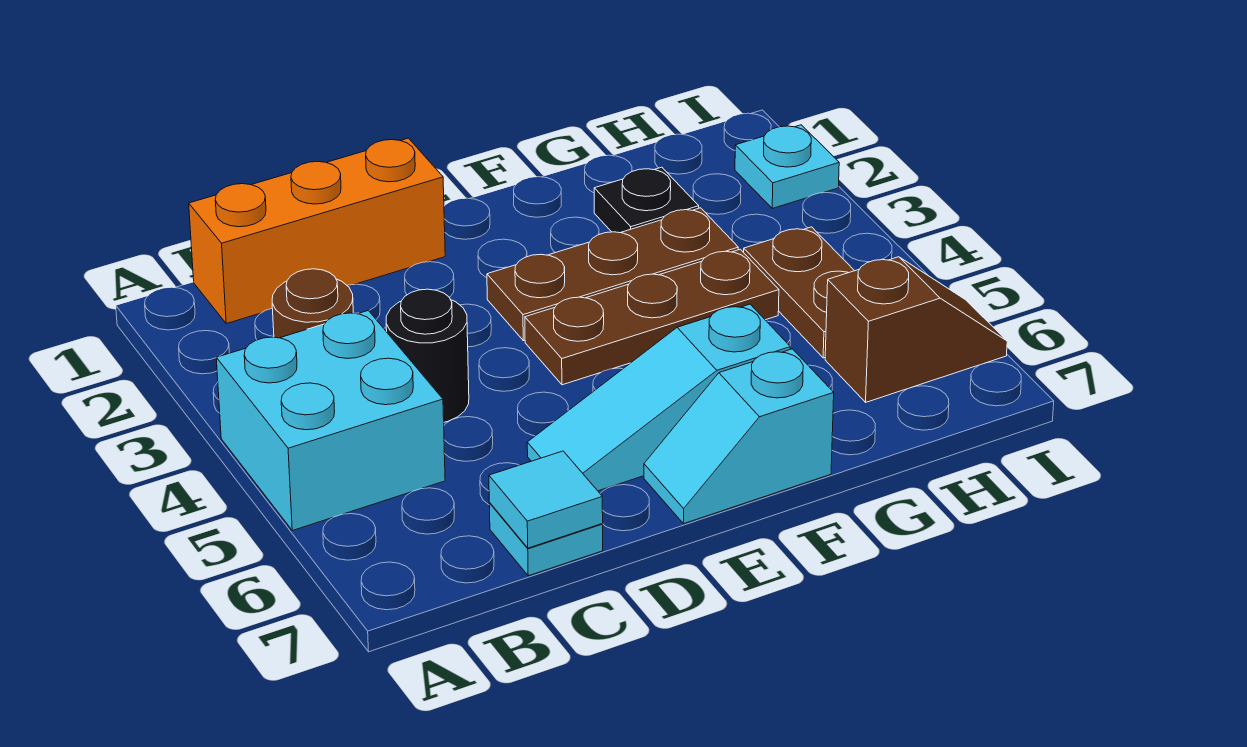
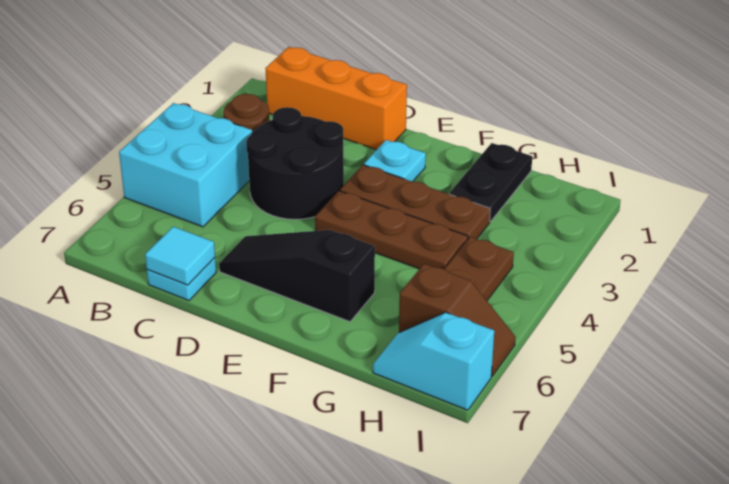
black round brick C4 level 1 -> black round brick C3:D4 level 1
cyan slope D6:F6 level 1 top F -> black slope D6:F6 level 1 top F
cyan slope E7:F7 level 1 top F -> cyan slope H7:I7 level 1 top I
black plate G2 level 1 -> black plate G1:G2 level 1
cyan plate I2 level 1 -> cyan plate E2 level 1

